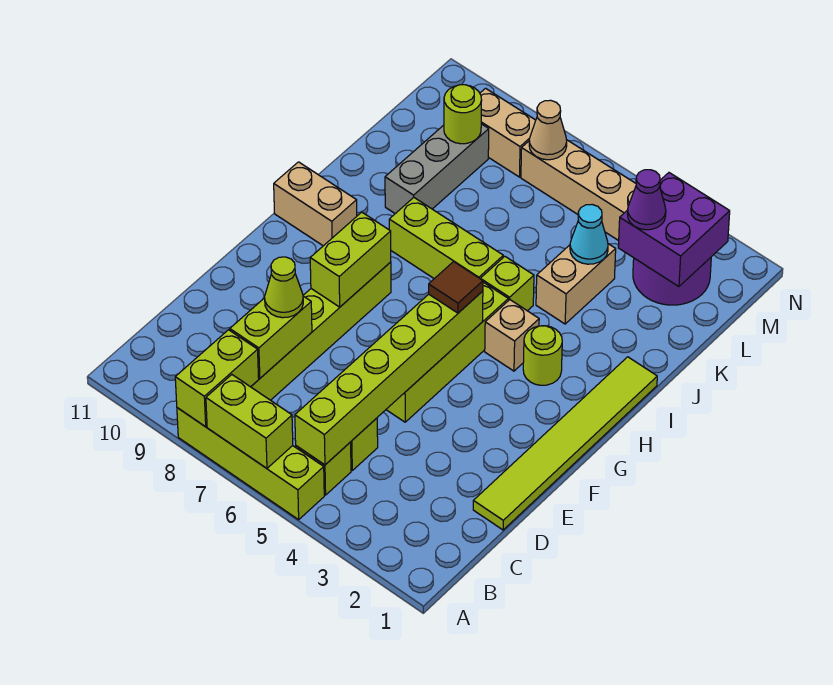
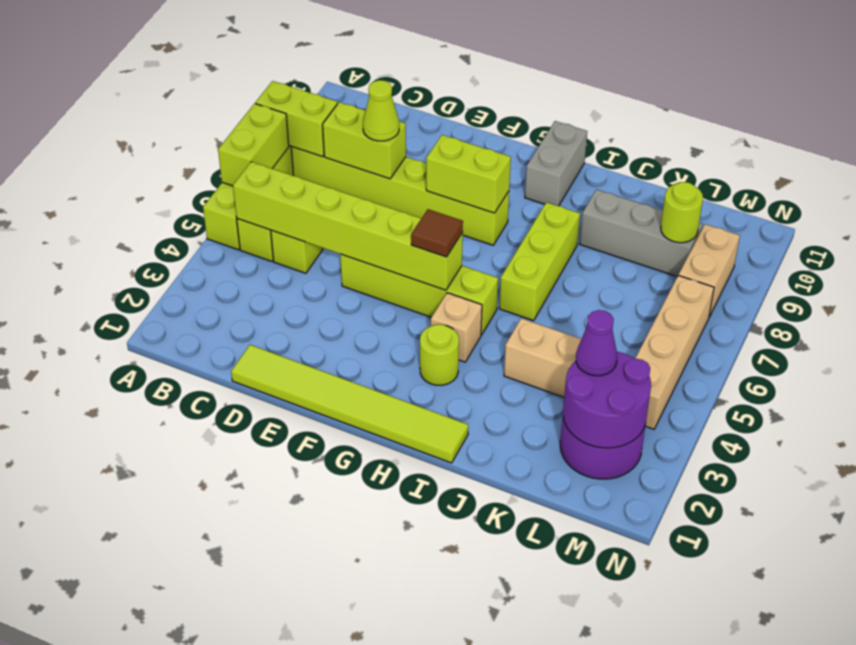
tan brick H10:H11 level 1 -> grey brick H10:H11 level 1
lime brick I5 level 1 -> none
cyan cone K4 level 2 -> none
purple brick L2:M3 level 2 -> purple round brick L2:M3 level 2
tan cone M7 level 2 -> none

